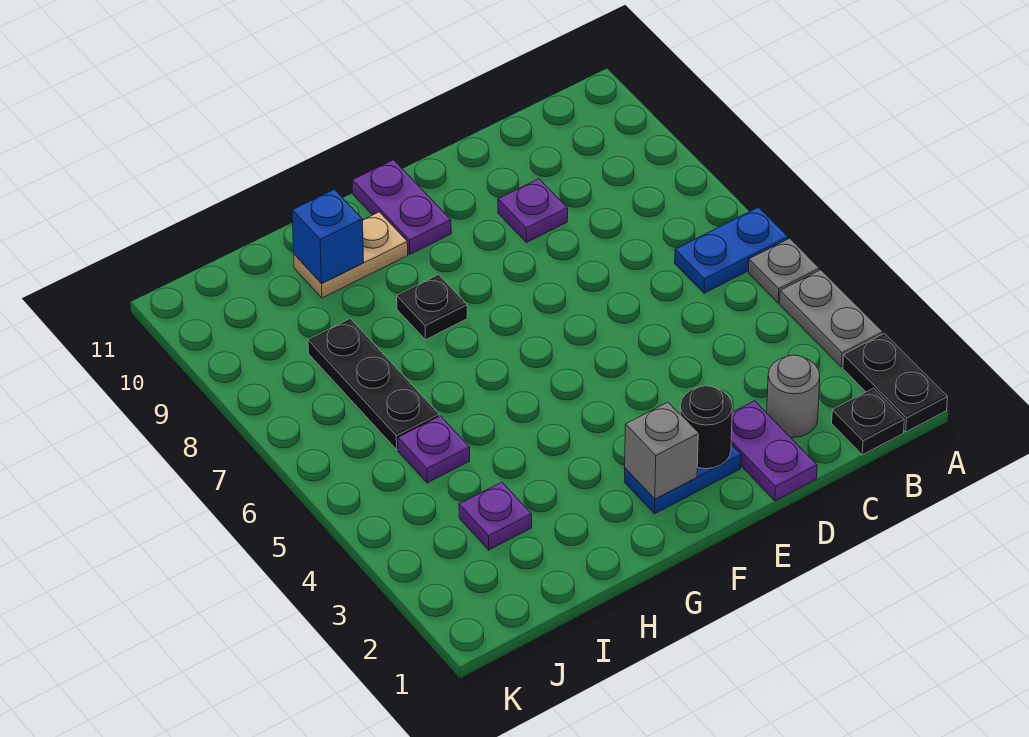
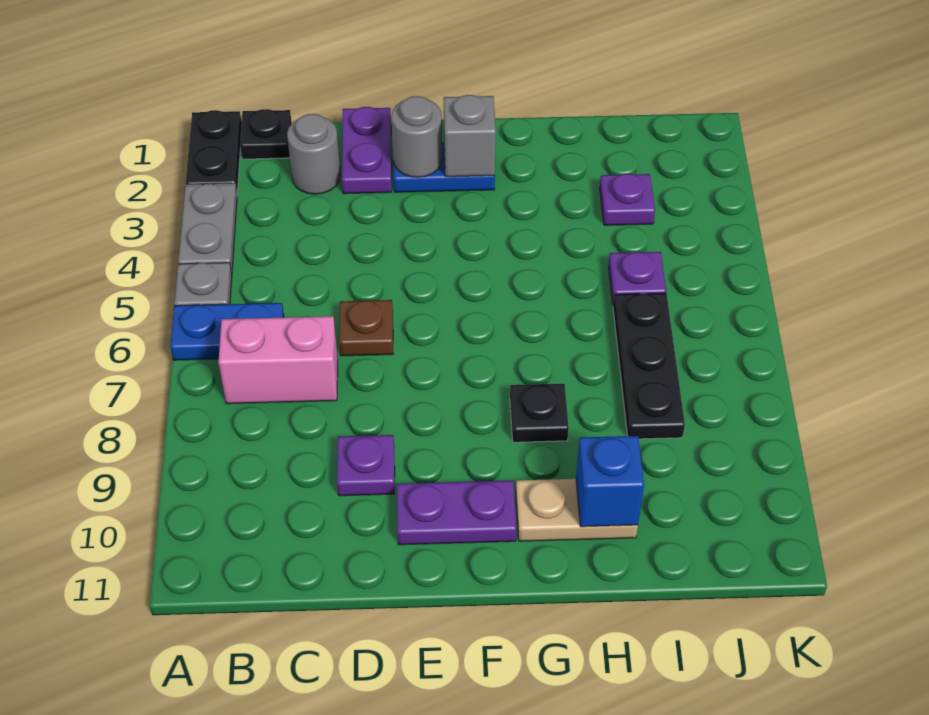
none -> pink brick B7:C7 level 1
none -> brown plate D6 level 1
black round brick E2 level 2 -> grey round brick E2 level 2
purple plate F10:F11 level 1 -> purple plate E10:F10 level 1

